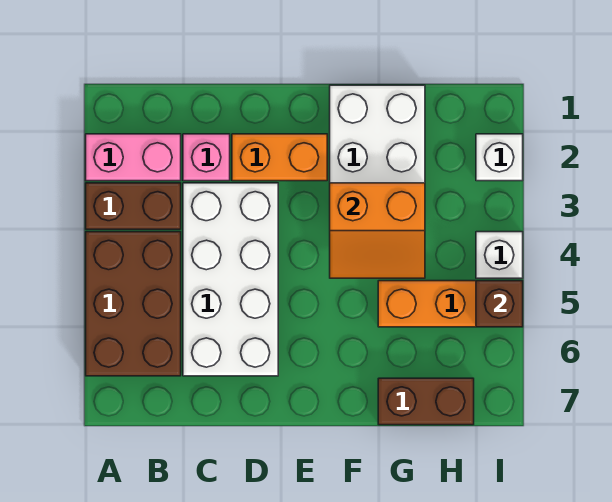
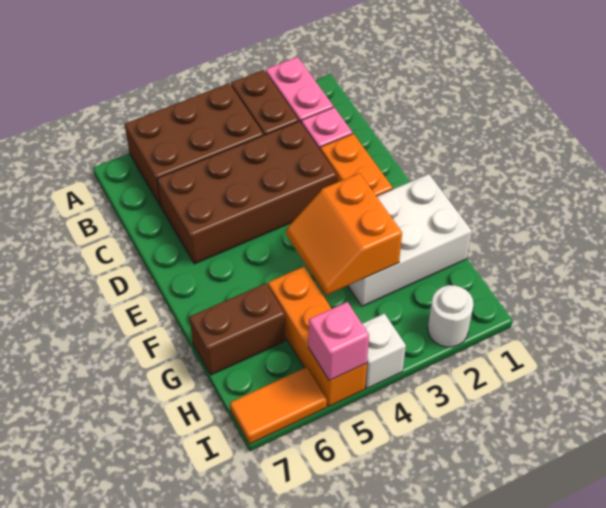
white brick C3:D6 level 1 -> brown brick C3:D6 level 1
brown brick G7:H7 level 1 -> brown brick G6:G7 level 1
white brick I2 level 1 -> white round brick I2 level 1
brown brick I5 level 2 -> pink brick I5 level 2
none -> orange tile I6:I7 level 1

